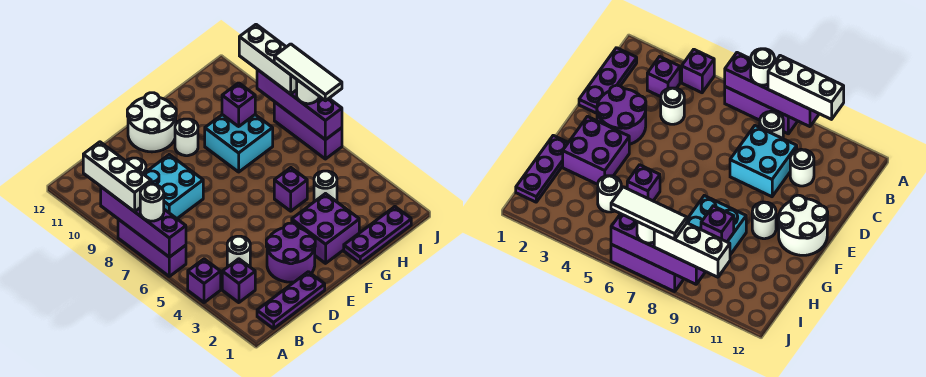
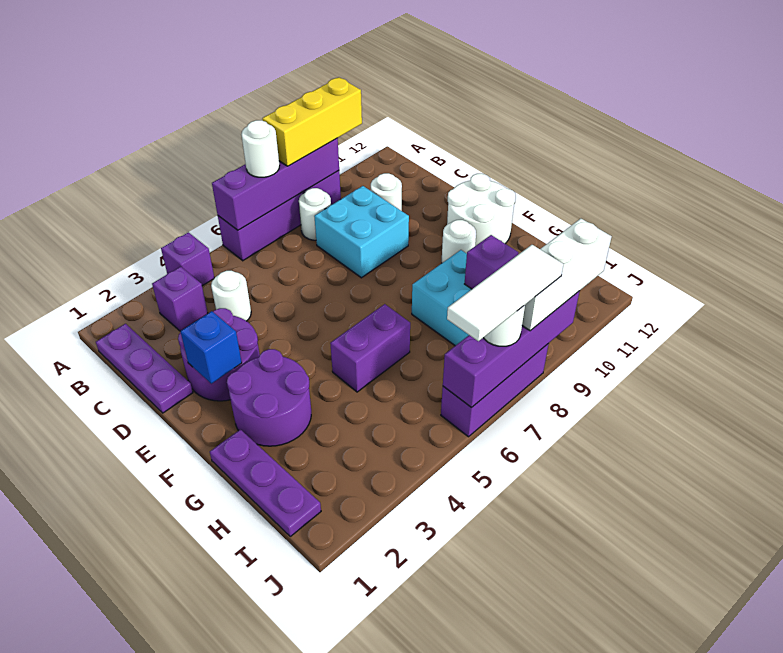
purple brick A6:A8 level 1 -> purple brick A6:A9 level 1
white brick A8:A10 level 3 -> yellow brick A8:A10 level 3
none -> blue brick E2 level 2
purple brick F2:G3 level 1 -> purple round brick F2:G3 level 1
purple brick G5 level 1 -> purple brick G5:G6 level 1
white round brick H4 level 1 -> none

